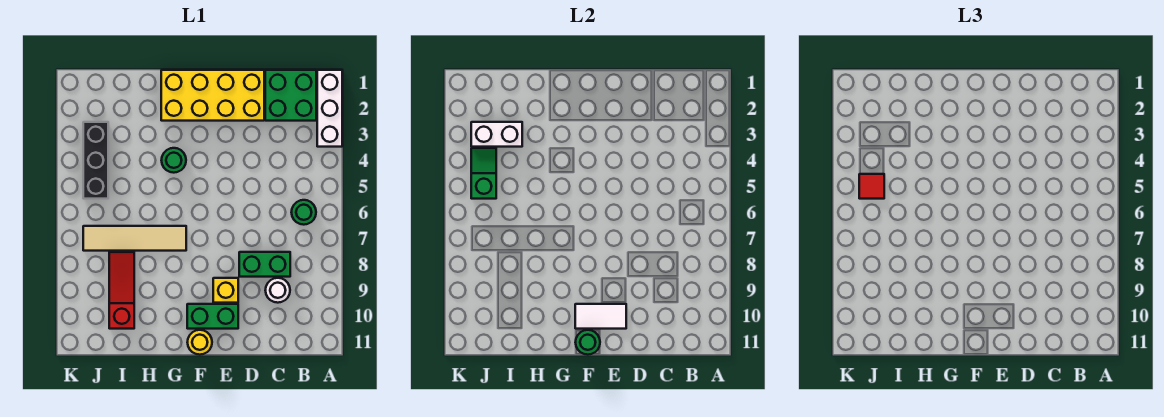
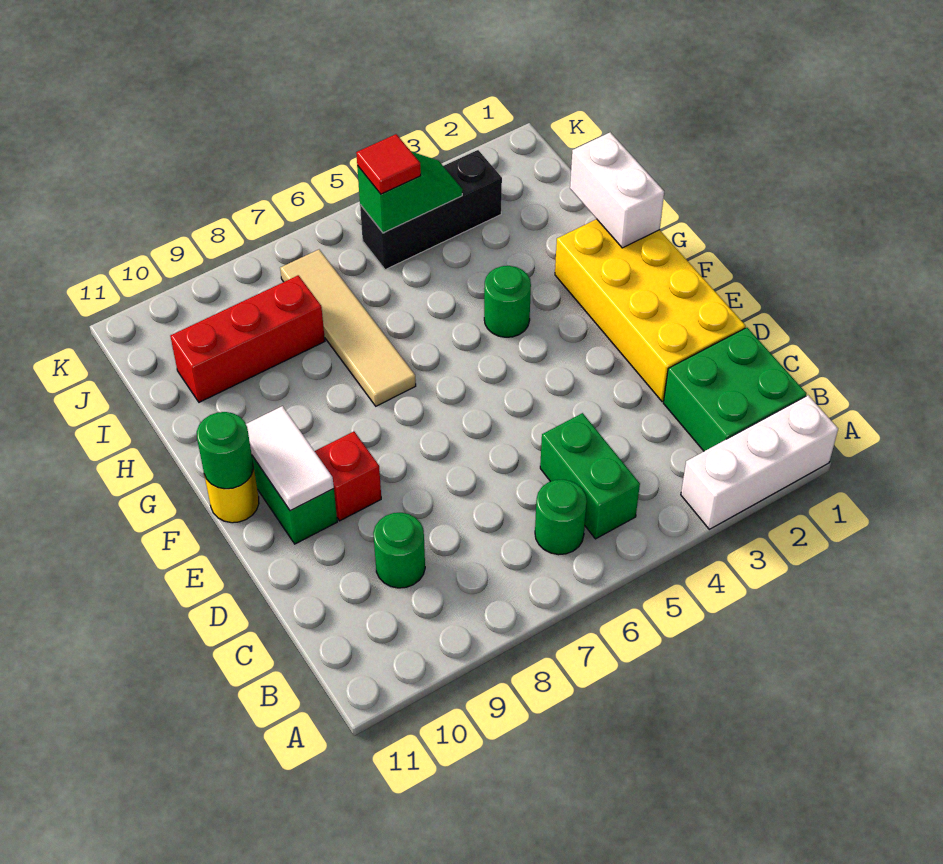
green brick C8:D8 level 1 -> green brick B5:C5 level 1
white round brick C9 level 1 -> green round brick C9 level 1
yellow brick E9 level 1 -> red brick E9 level 1
white brick I3:J3 level 2 -> white brick G1:H1 level 2
red slope I8:I10 level 1 top 10 -> red brick I8:I10 level 1

